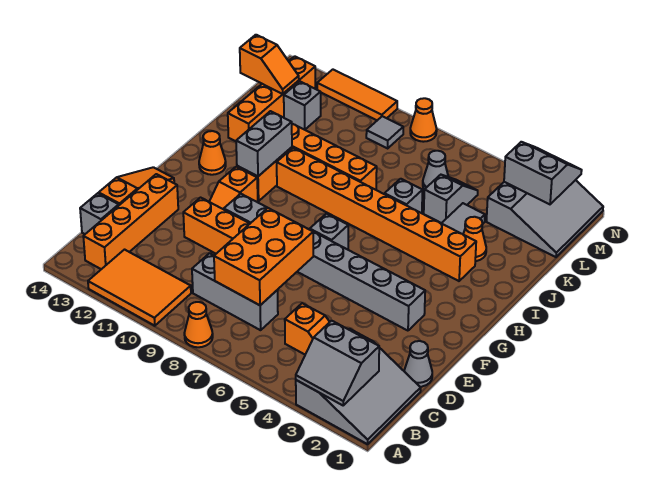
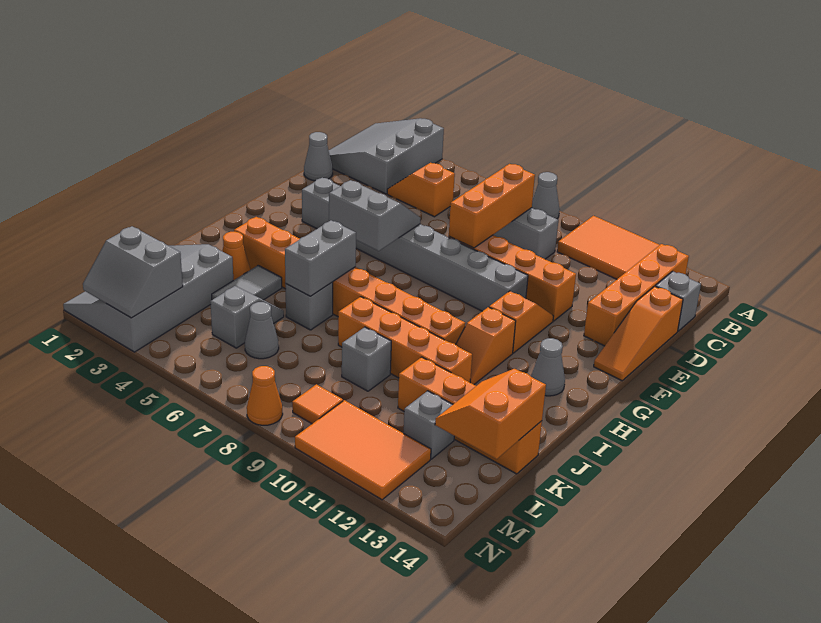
grey slope A2:B3 level 2 top B -> grey slope F5:G6 level 2 top G
orange cone A8 level 1 -> grey cone A8 level 1
orange brick C7:E8 level 2 -> orange brick C8:E8 level 2
grey brick G7 level 1 -> grey brick K9 level 1
grey brick H11:I11 level 2 -> grey brick I6:J6 level 2
orange cone H13 level 1 -> grey cone H13 level 1
orange brick J13:M13 level 1 -> orange brick K11:K14 level 1
grey slope K5:L5 level 1 top K -> grey slope K5:L5 level 1 top L
grey slope L1:N3 level 1 top 3 -> grey slope K1:N3 level 1 top 3
orange slope L13:L14 level 2 top 14 -> orange slope K13:L14 level 2 top 14
grey tile M9 level 1 -> orange tile M9 level 1
orange tile N10:N12 level 1 -> orange tile M10:N12 level 1

